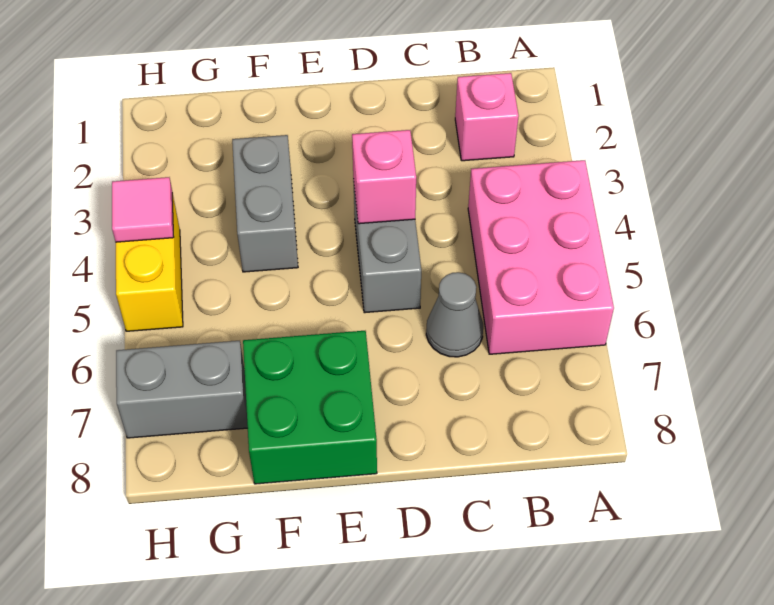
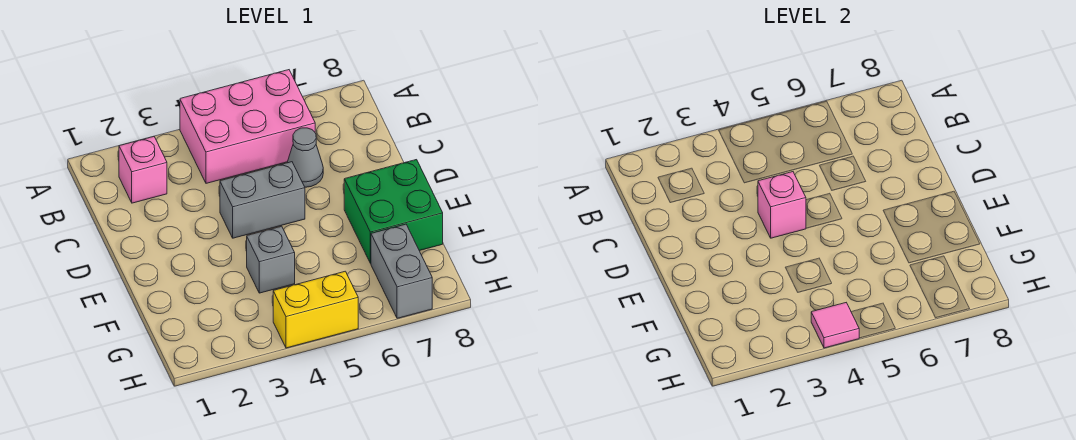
grey brick F3:F4 level 1 -> grey brick F4 level 1

